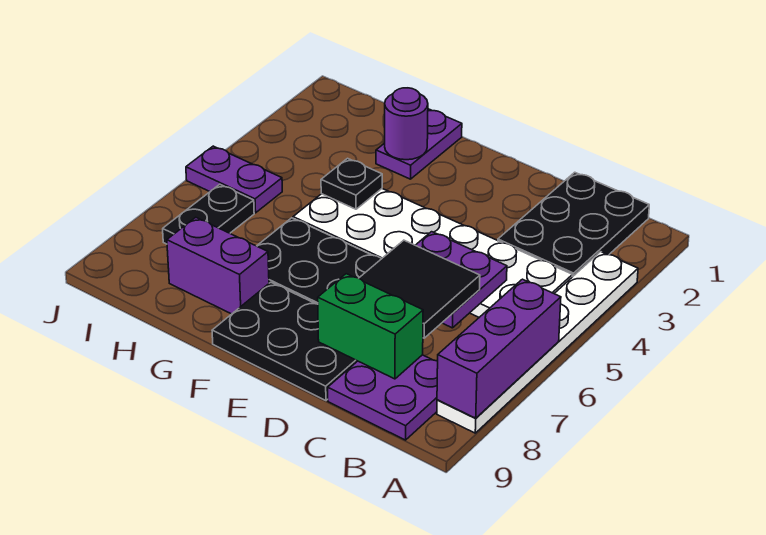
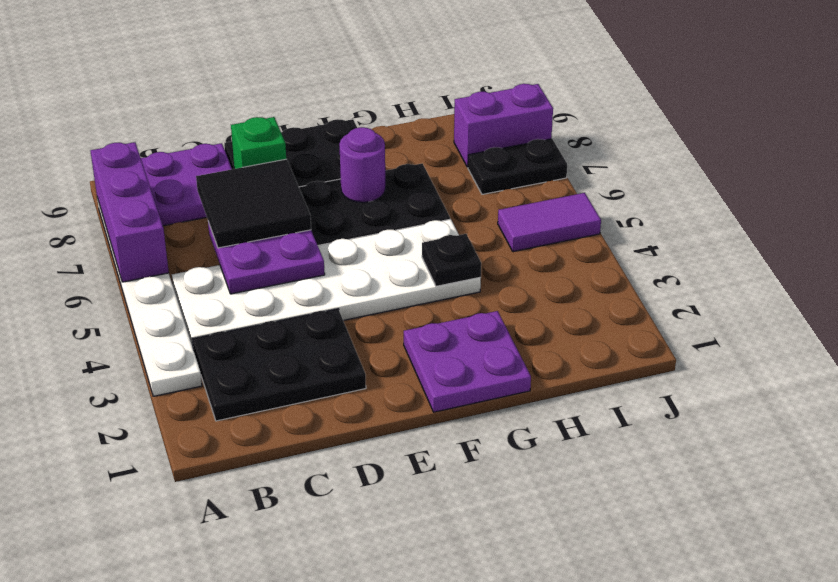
black plate B1:C3 level 1 -> black plate B2:D3 level 1
green brick C8:D8 level 2 -> green brick D8 level 2
purple plate G1:G2 level 1 -> purple plate F1:G2 level 1
purple round brick G2 level 2 -> purple round brick F7 level 2
purple brick G8:H8 level 1 -> purple brick I8:J8 level 1
purple plate I5:J5 level 1 -> purple tile I5:J5 level 1
black plate I6:I7 level 1 -> black plate I7:J7 level 1

